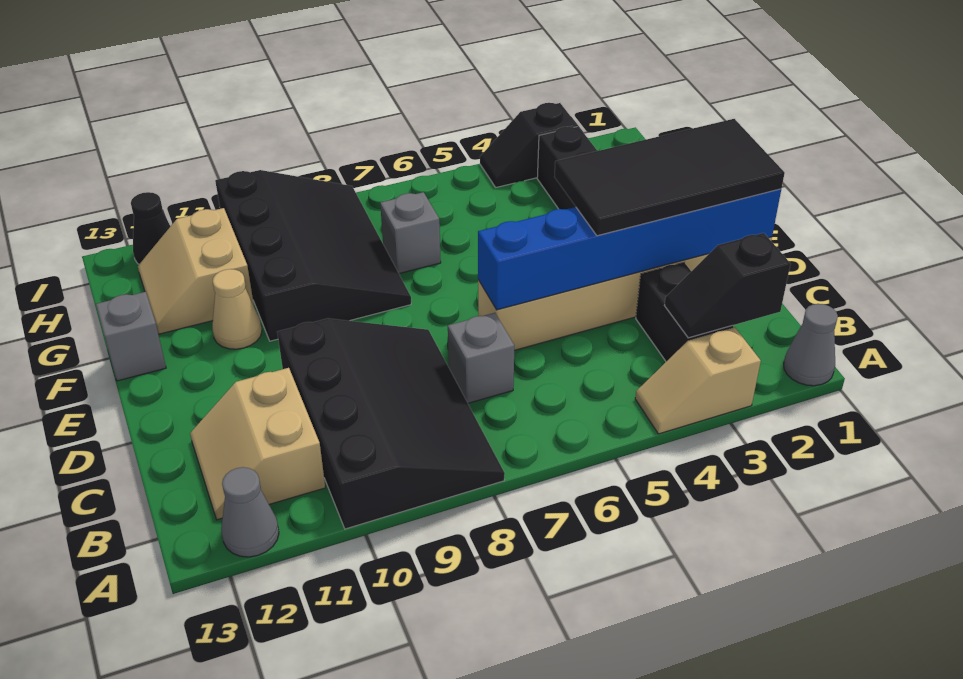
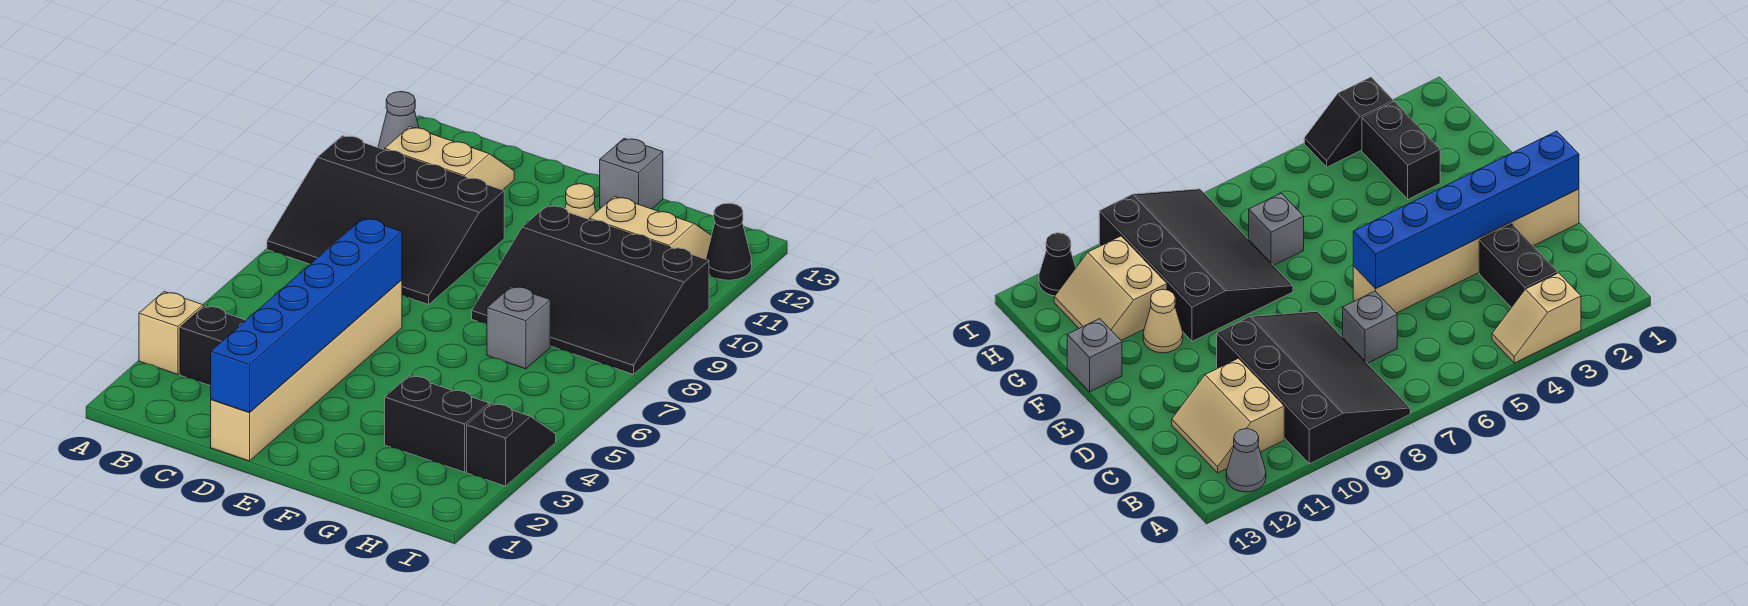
grey cone A1 level 1 -> none
black slope B2:B3 level 2 top 2 -> none
black tile D1:E4 level 3 -> none

